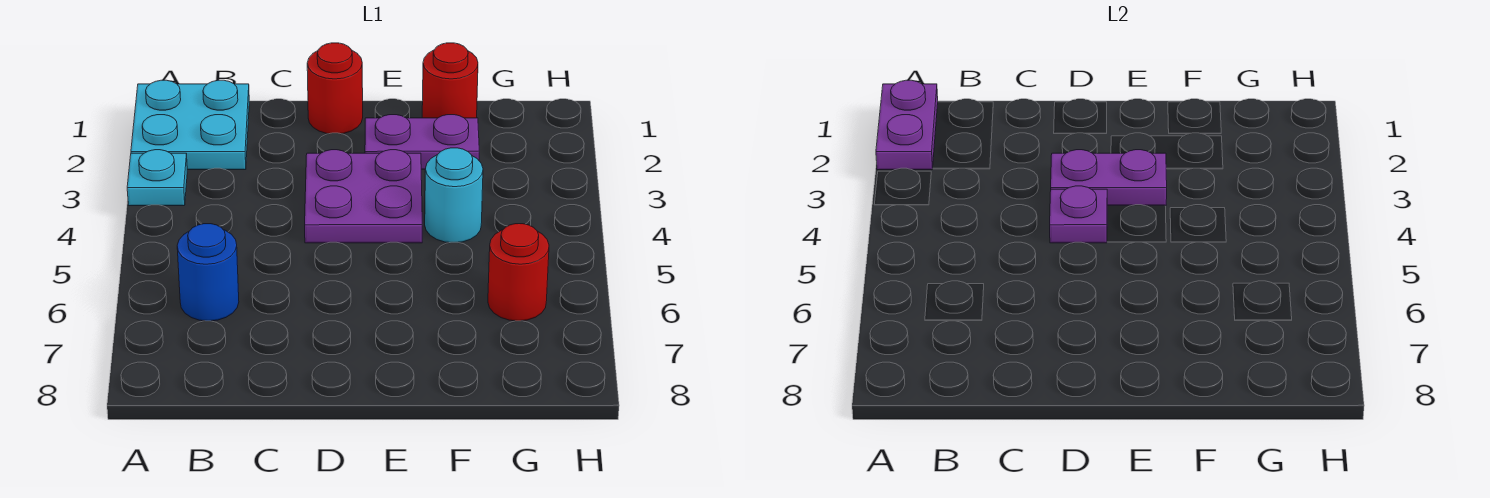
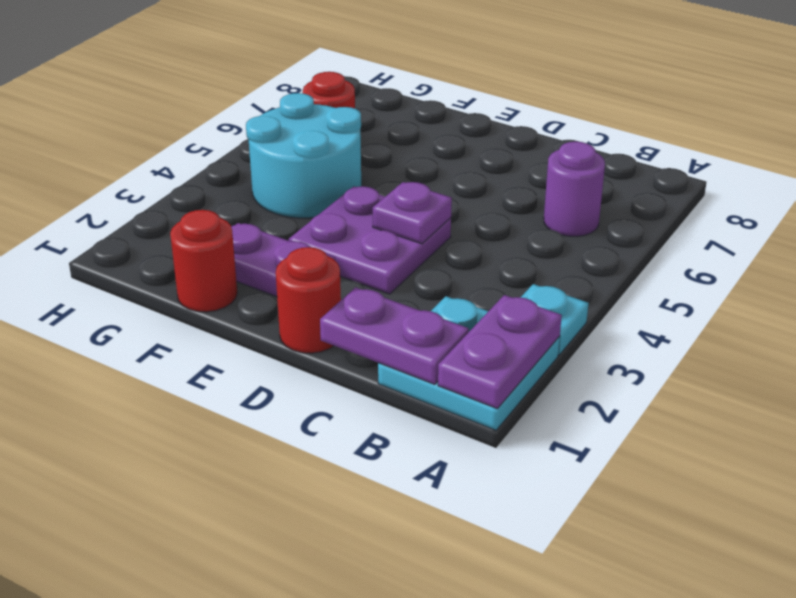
blue round brick B6 level 1 -> purple round brick B6 level 1
purple plate D3:E3 level 2 -> purple plate B1:C1 level 2
cyan round brick F4 level 1 -> cyan round brick F4:G5 level 1

